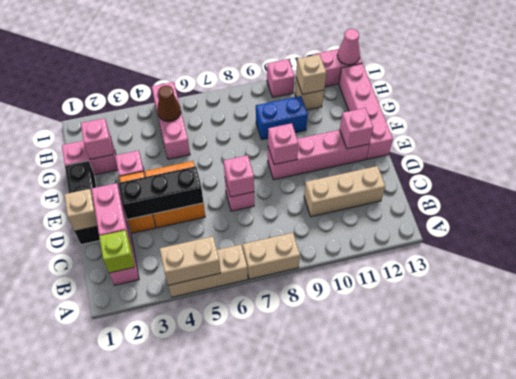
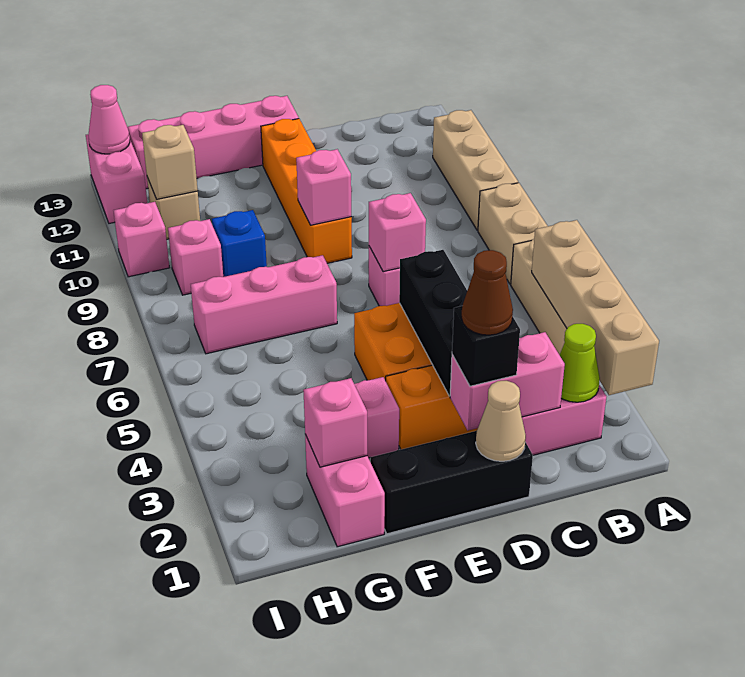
tan brick A4:A5 level 2 -> tan brick A2:A5 level 2
lime brick B2 level 2 -> lime cone B2 level 2
tan brick C10:C12 level 1 -> tan brick A9:A11 level 1
tan brick D1 level 2 -> tan cone D1 level 2
none -> black brick D2 level 3
pink brick E9:E12 level 1 -> orange brick E9:E12 level 1
pink brick E12 level 2 -> pink brick H9 level 1
pink brick G5:I5 level 1 -> pink brick F7:H7 level 1
blue brick G9:G10 level 1 -> blue brick G9 level 1
brown cone H5 level 2 -> brown cone D2 level 4

